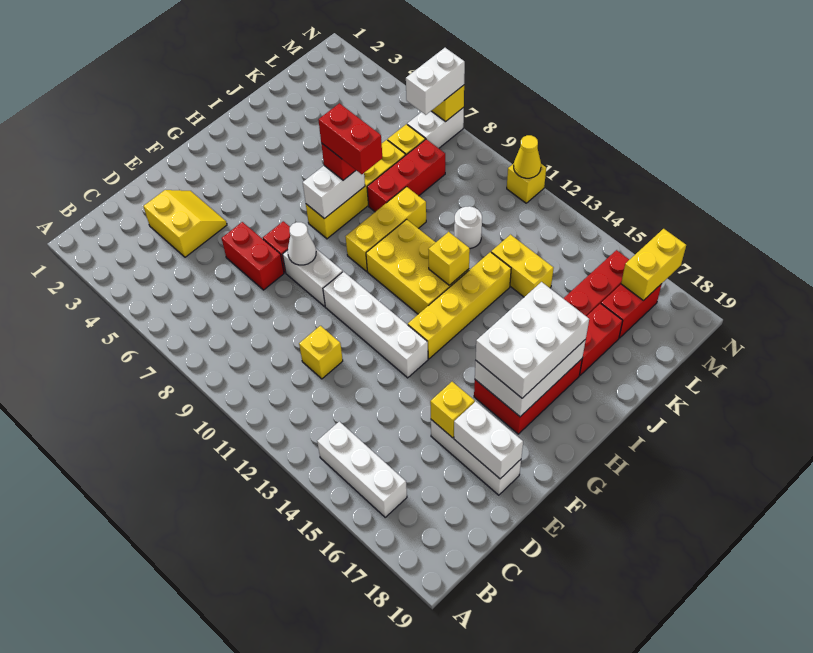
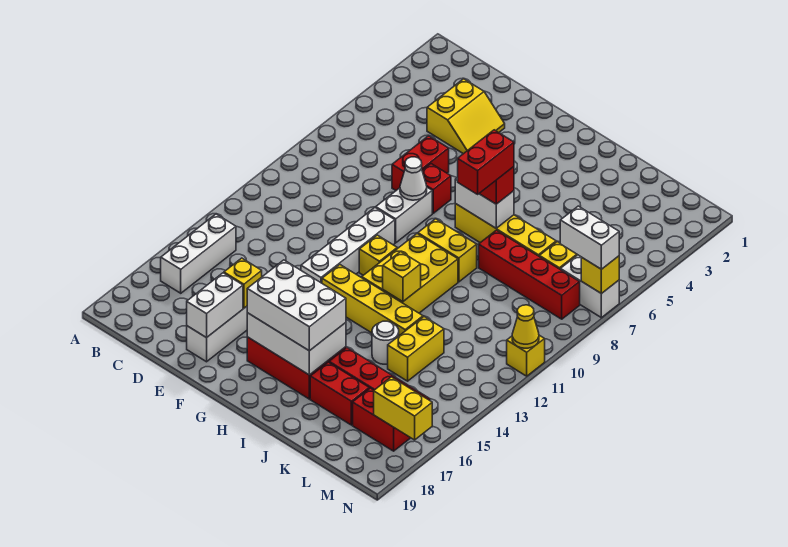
yellow brick D11 level 1 -> yellow brick G11 level 1
yellow brick H9:J9 level 1 -> yellow brick H9:I9 level 1
red brick J8:L8 level 1 -> red brick J8:M8 level 1
white round brick K11 level 1 -> white round brick J14 level 1

